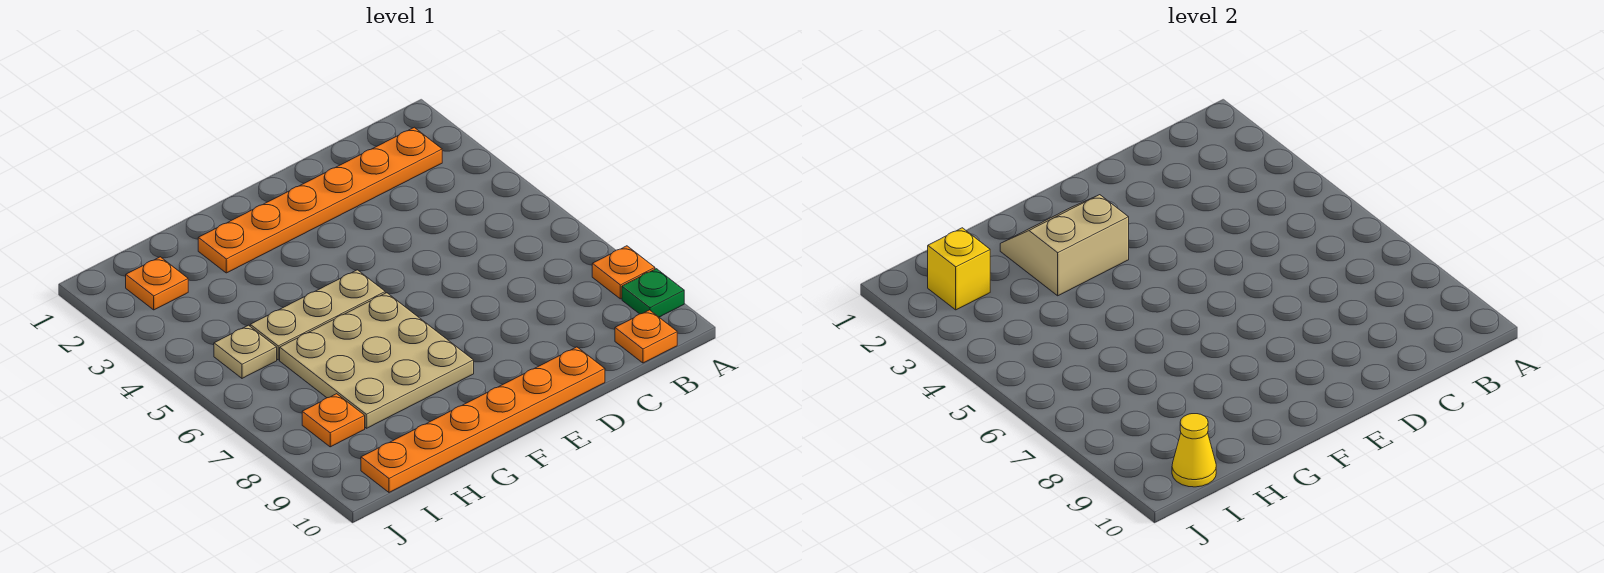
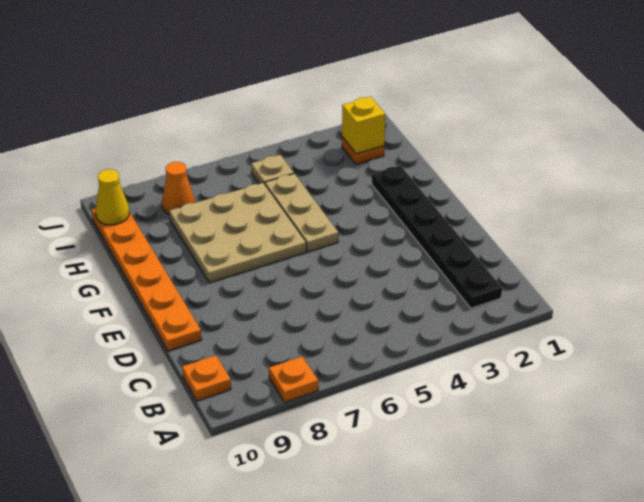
green plate A9 level 1 -> none
orange plate B2:G2 level 1 -> black plate B2:G2 level 1
tan slope F2:G3 level 2 top 3 -> none
orange plate I8 level 1 -> orange cone I8 level 1

